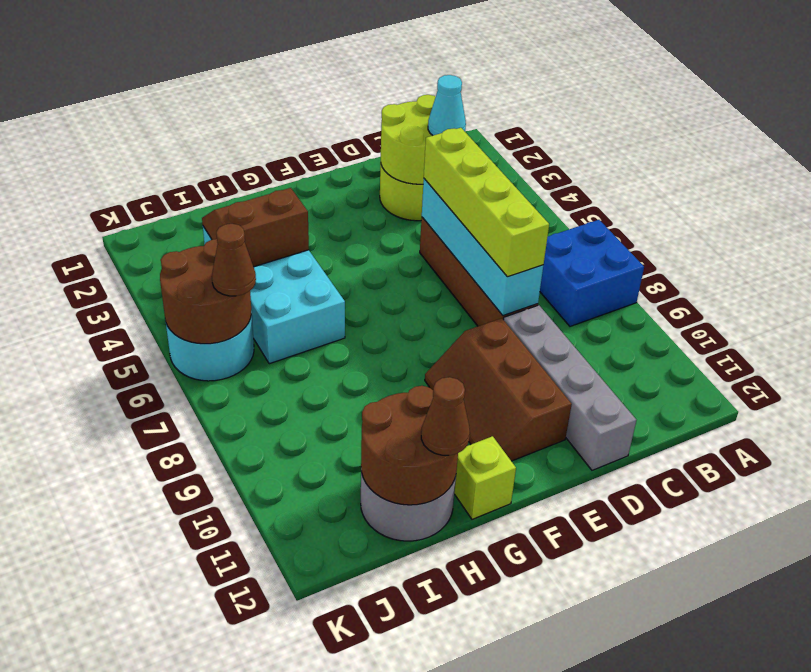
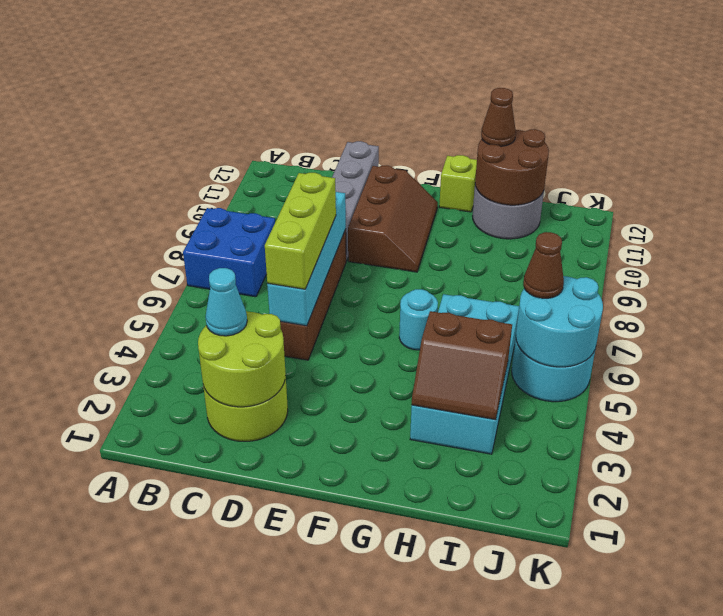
lime brick D5:D8 level 3 -> lime brick D5:D7 level 3
none -> cyan round brick G6 level 1
brown round brick J5:K6 level 2 -> cyan round brick J5:K6 level 2

